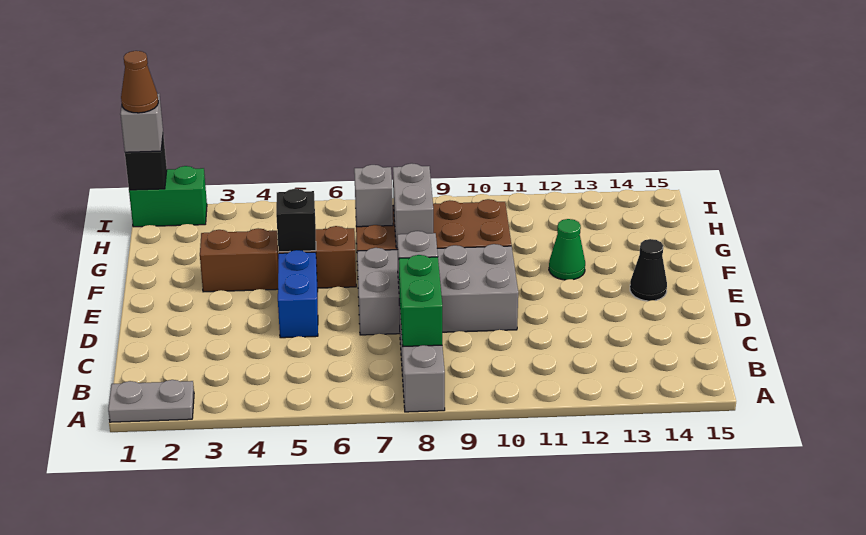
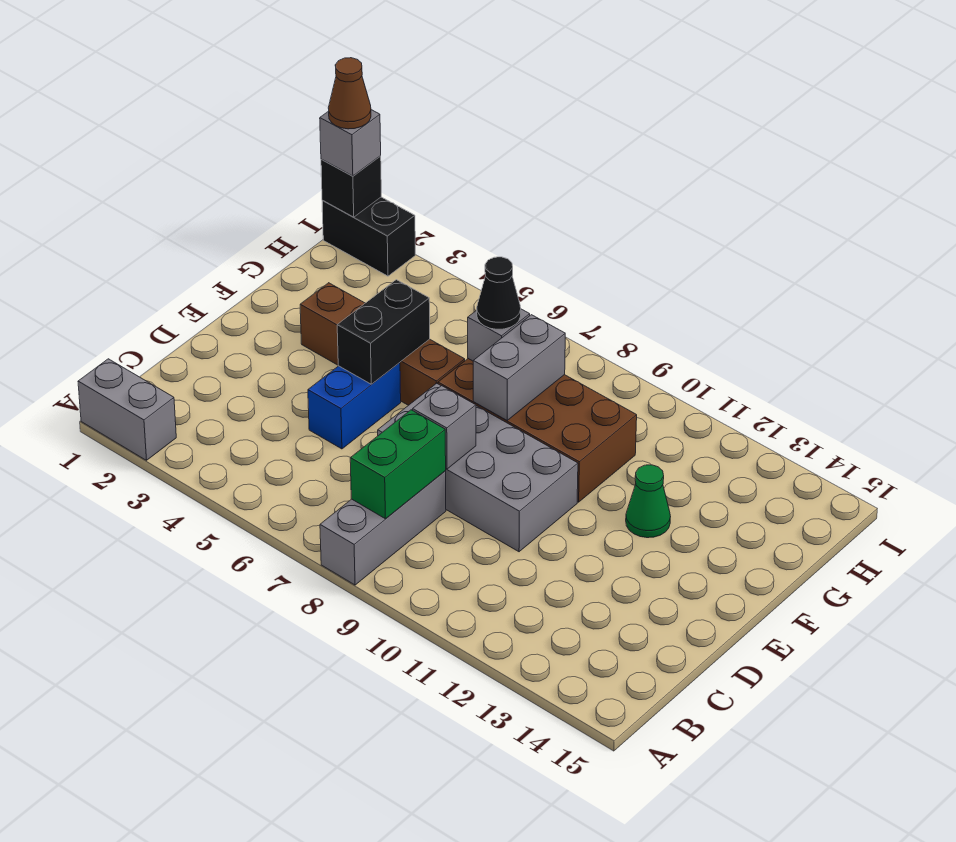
grey plate A1:A2 level 1 -> grey brick A1:A2 level 1
black cone E14 level 1 -> black cone G7 level 3
black brick F5 level 2 -> black brick E5:F5 level 2
green brick I1:I2 level 1 -> black brick I1:I2 level 1

